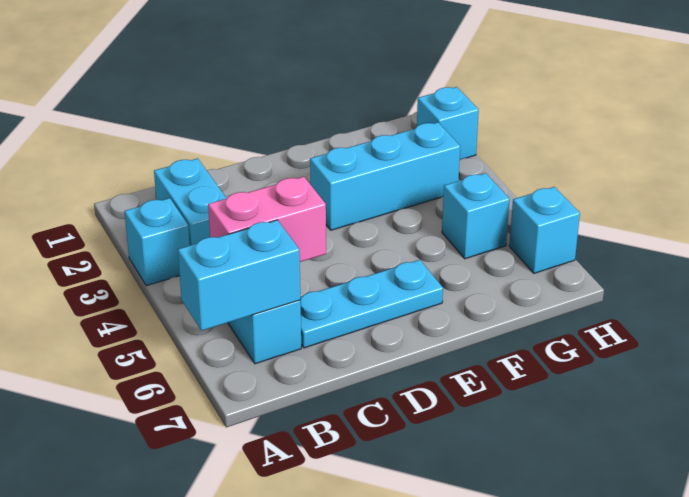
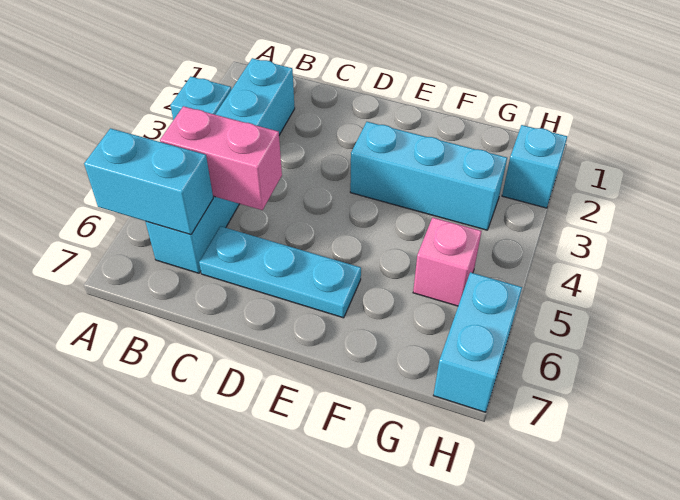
cyan brick G5 level 1 -> pink brick G5 level 1
cyan brick H6 level 1 -> cyan brick H6:H7 level 1

